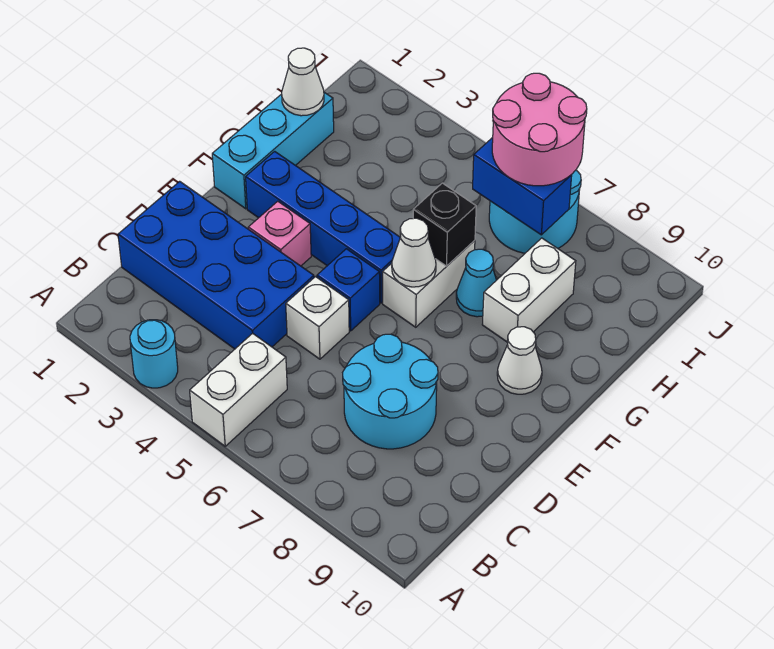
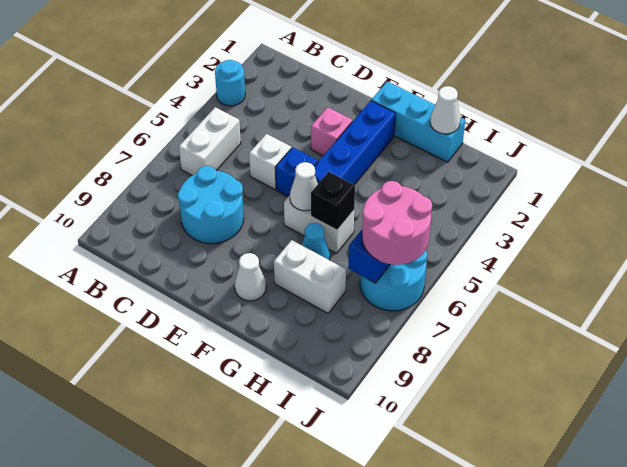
white brick A5:B5 level 1 -> white brick B5:B6 level 1
blue brick C1:D4 level 1 -> none

